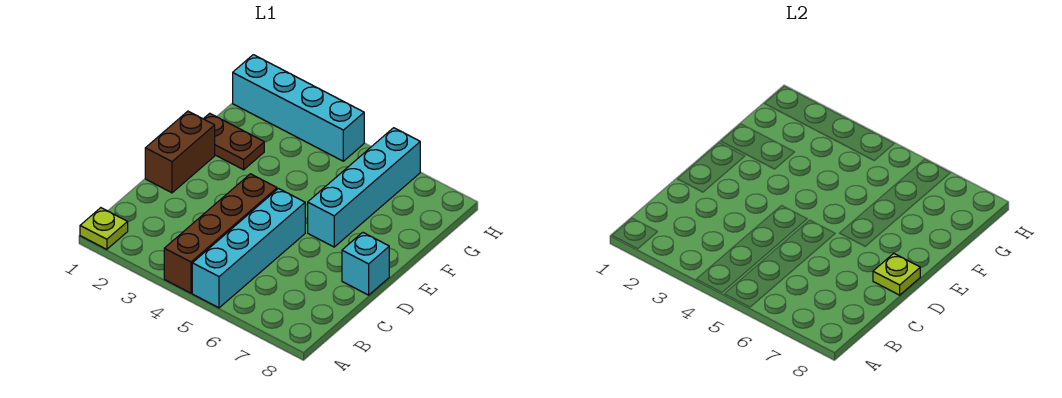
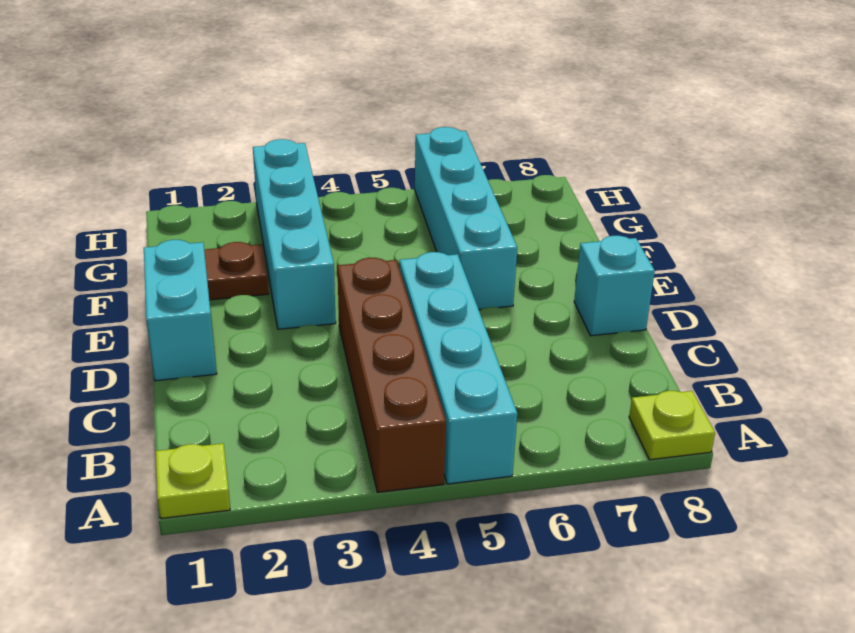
brown brick D1:E1 level 1 -> cyan brick D1:E1 level 1
lime plate D8 level 2 -> lime plate A8 level 1
cyan brick H1:H4 level 1 -> cyan brick E3:H3 level 1

